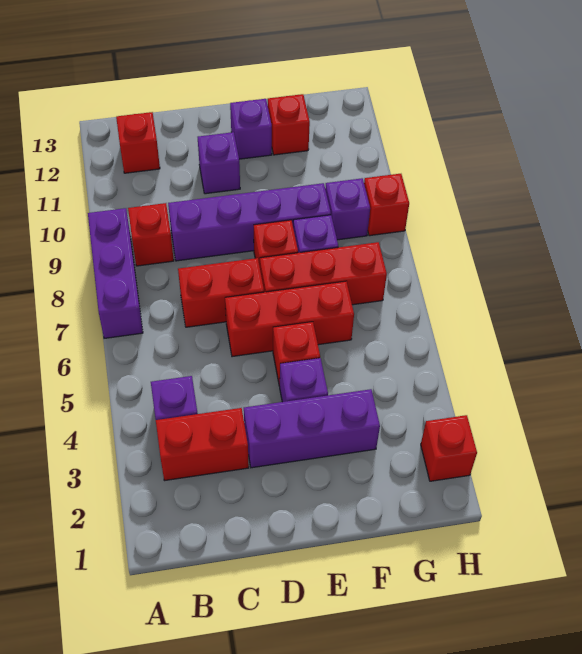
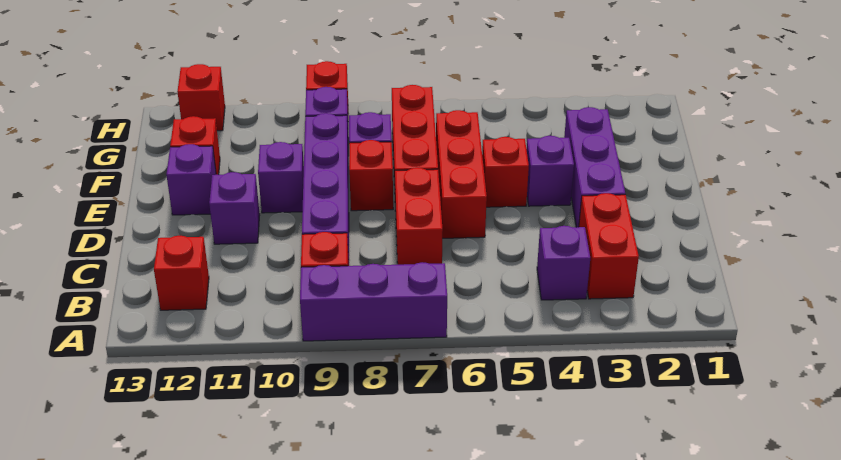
none -> purple brick E10 level 1
red brick H2 level 1 -> red brick H12 level 1

